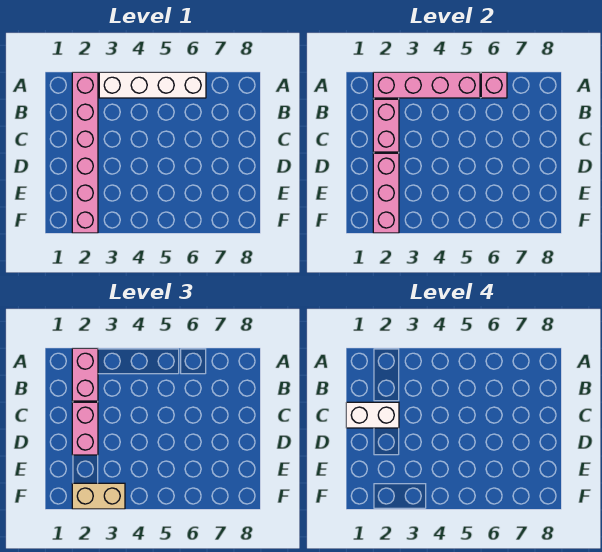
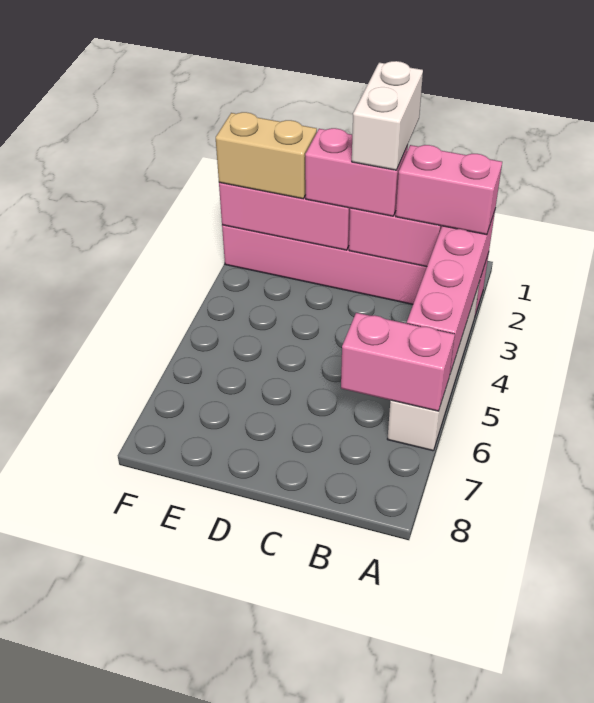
pink brick A6 level 2 -> pink brick A6:B6 level 2
tan brick F2:F3 level 3 -> tan brick E2:F2 level 3

